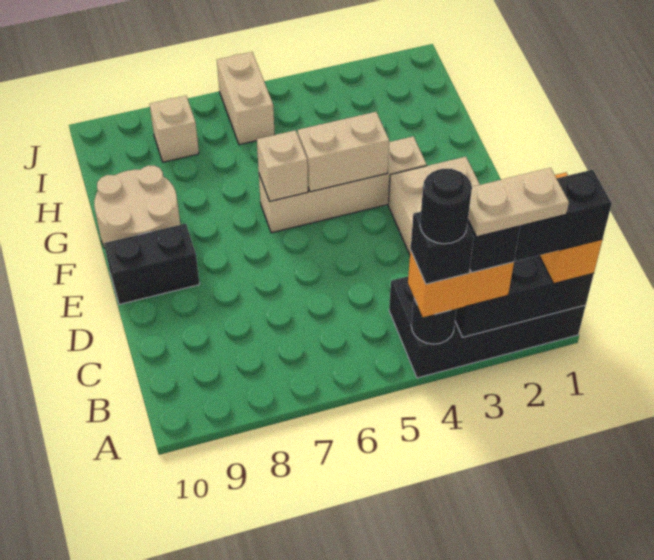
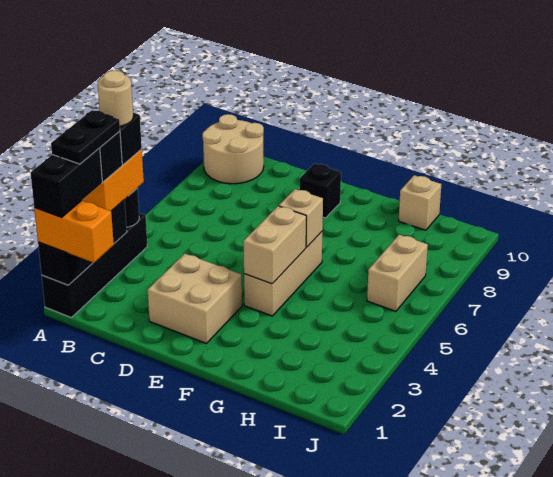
black brick A1:B4 level 1 -> black brick A1:A4 level 1
tan plate A2:A3 level 5 -> black plate A2:A3 level 5
black round brick A4 level 5 -> tan round brick A4 level 5
black brick E9:E10 level 1 -> black brick E9 level 1
tan brick F3:F6 level 1 -> tan brick F4:F6 level 1
tan round brick F9:G10 level 1 -> tan round brick A9:B10 level 1
tan brick I6:J6 level 1 -> tan brick I6:I7 level 1
tan brick I8 level 1 -> tan brick H10 level 1

